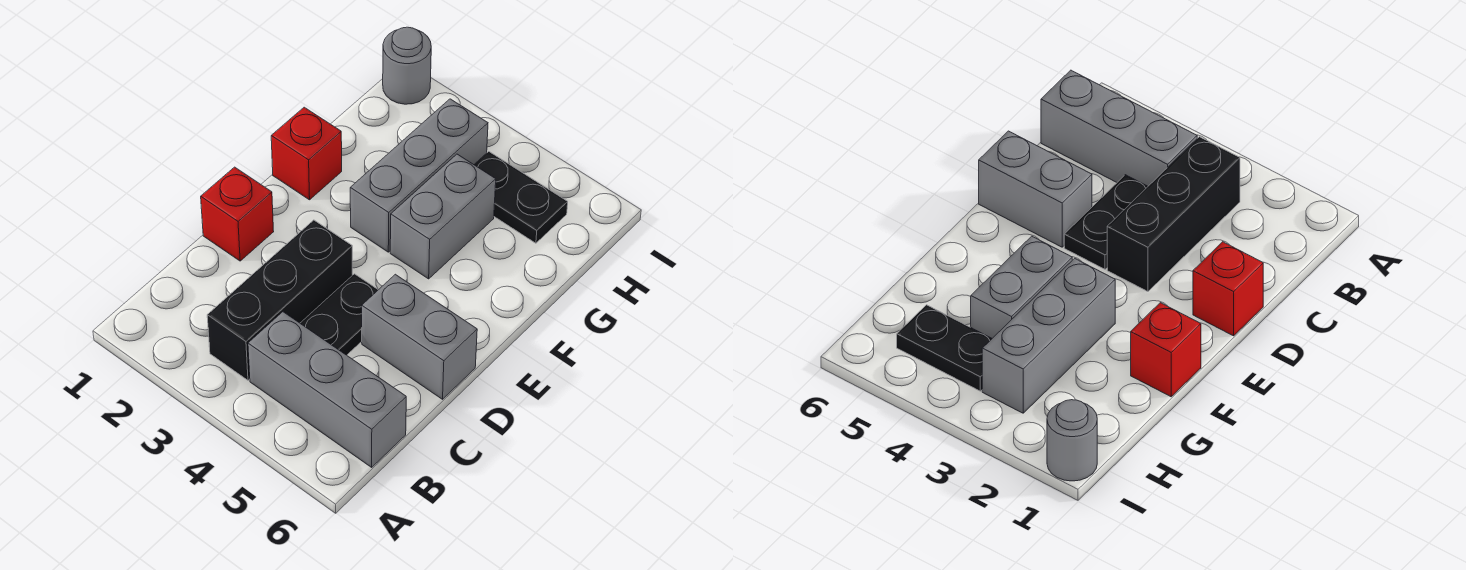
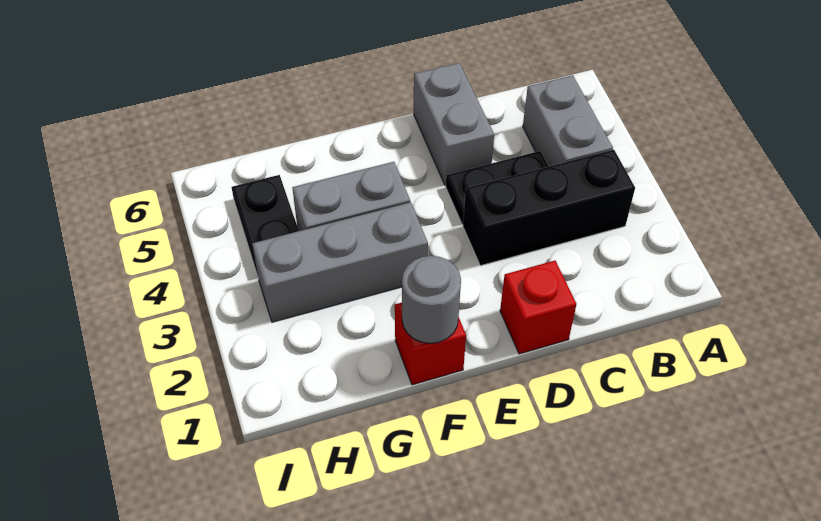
grey brick B4:B6 level 1 -> grey brick B4:B5 level 1
grey round brick I1 level 1 -> grey round brick F1 level 2

